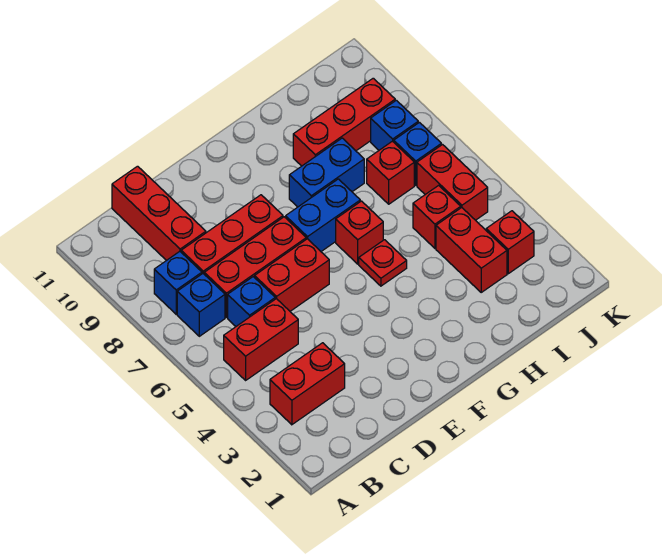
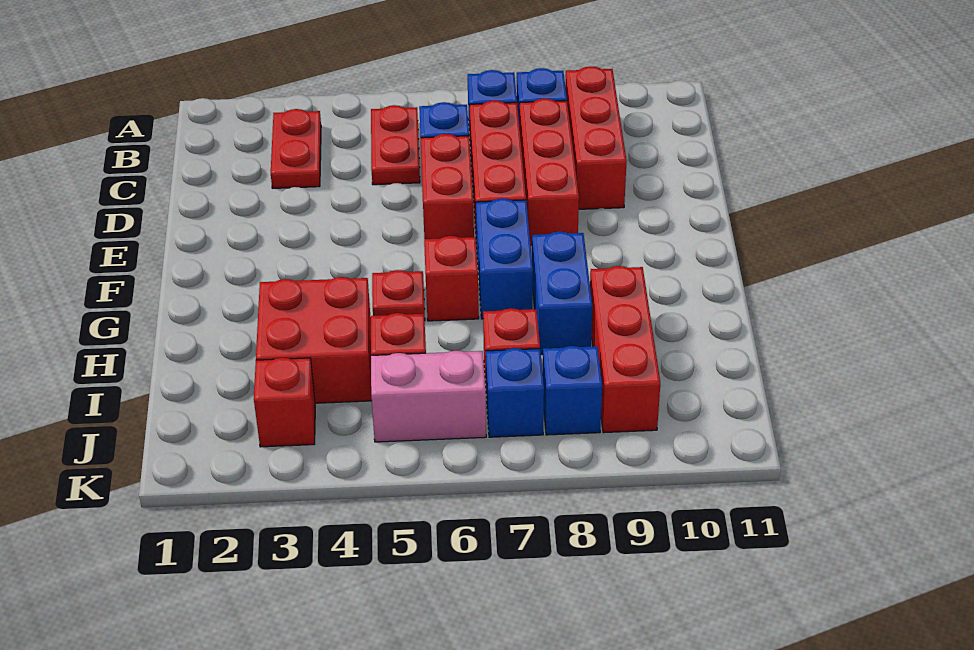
red brick B3:C3 level 1 -> red plate B3:C3 level 1
red brick B5:C5 level 1 -> red plate B5:C5 level 1
red brick C9:C11 level 1 -> red brick B9:D9 level 1
red brick I3:I4 level 1 -> red brick H3:I4 level 1
red brick J5:J6 level 1 -> pink brick J5:J6 level 1

